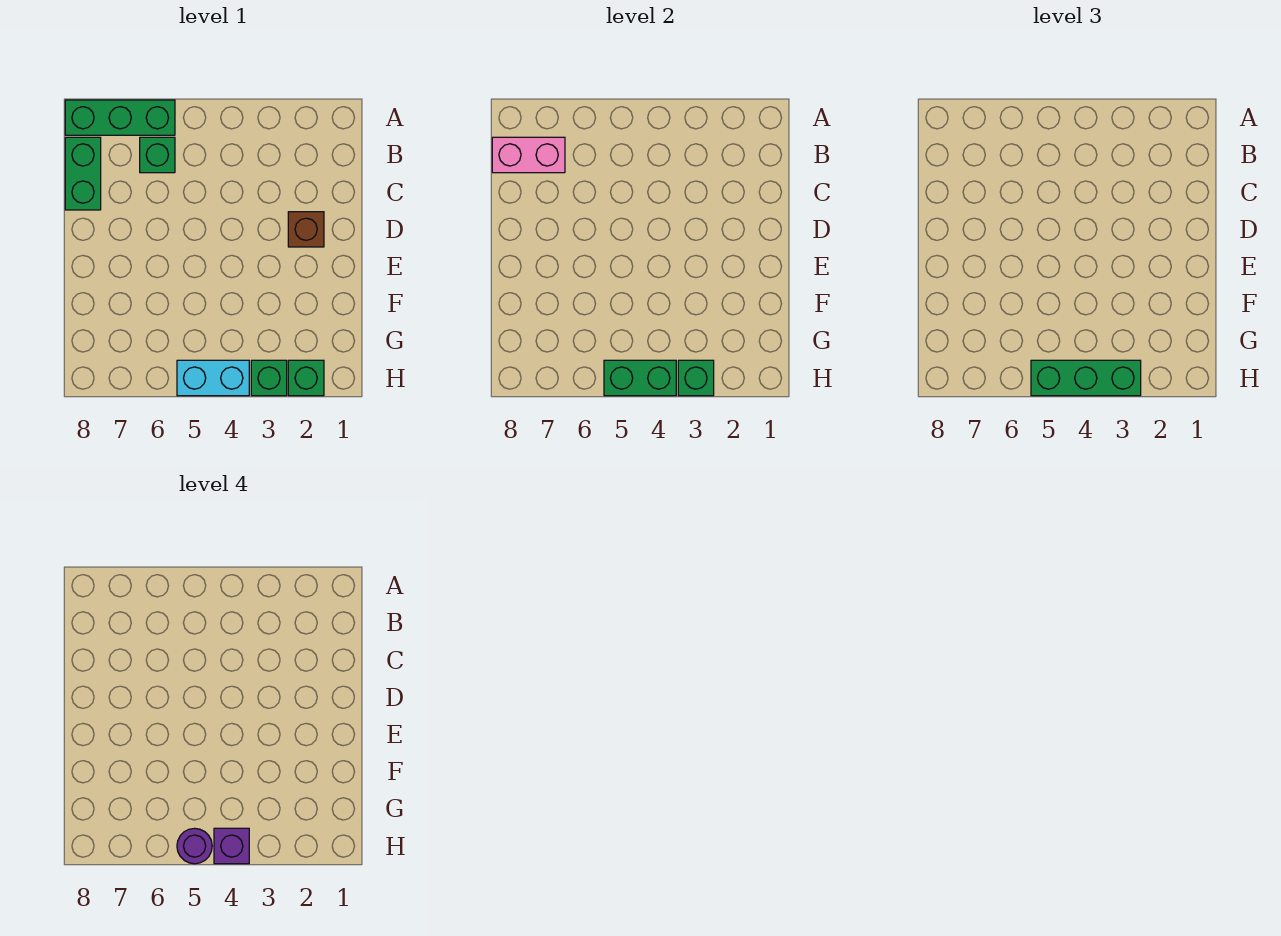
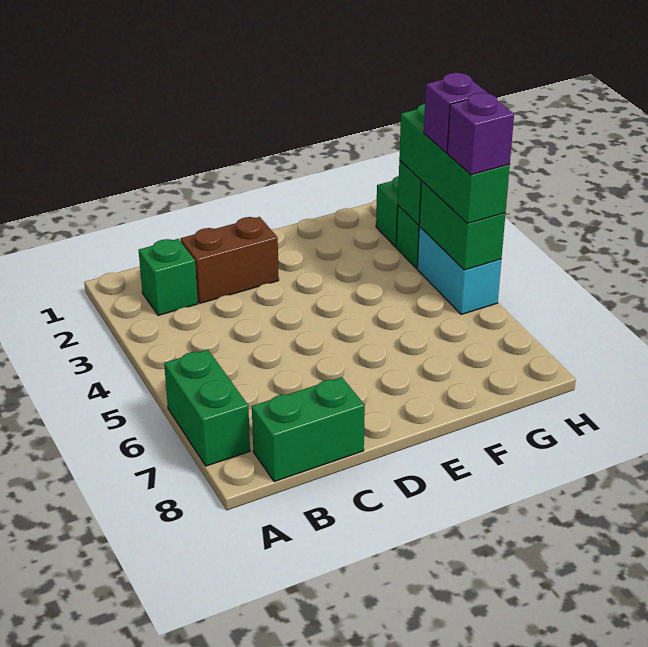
green brick A6:A8 level 1 -> green brick A6:A7 level 1
green brick B6 level 1 -> green brick B2 level 1
pink brick B7:B8 level 2 -> none
brown brick D2 level 1 -> brown brick C2:D2 level 1
purple round brick H5 level 4 -> purple brick H5 level 4

